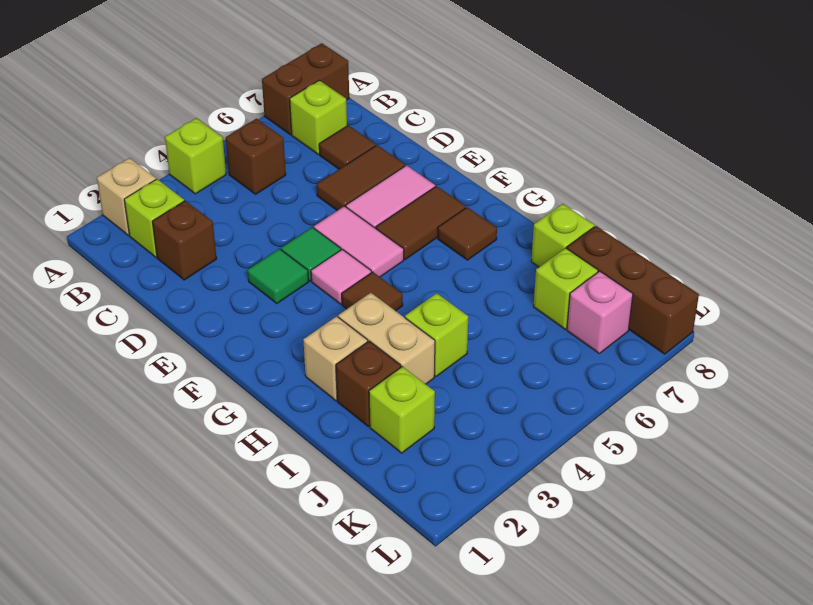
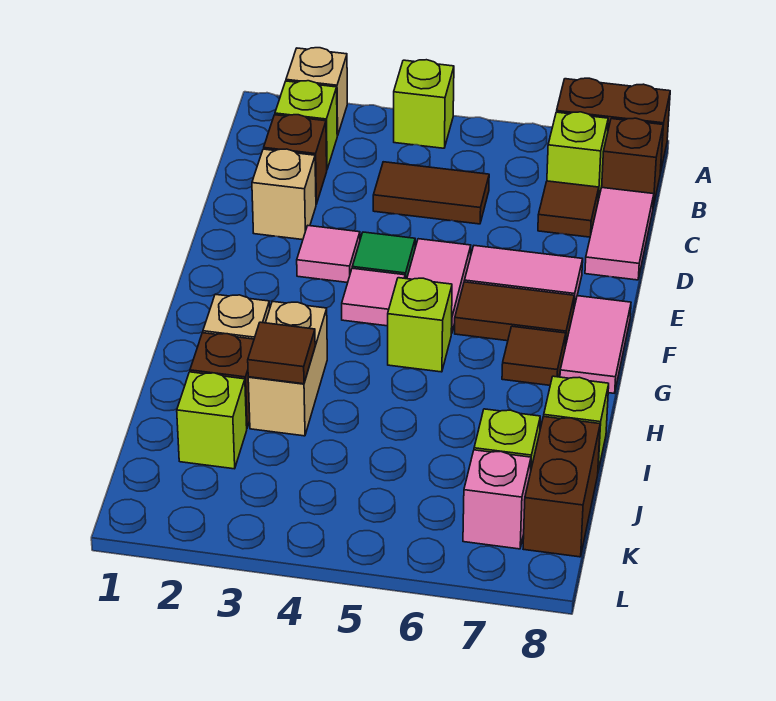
brown brick B5 level 1 -> brown brick B8 level 1
none -> pink tile C8:D8 level 1
none -> tan brick D2 level 1
brown tile D6:D7 level 1 -> brown tile C4:C5 level 1
green tile E3 level 1 -> pink tile E3 level 1
none -> pink tile F8:G8 level 1
brown tile G4 level 1 -> brown tile I3 level 2
lime brick I4 level 1 -> lime brick G5 level 1
brown brick J8:L8 level 1 -> brown brick J8:K8 level 1

